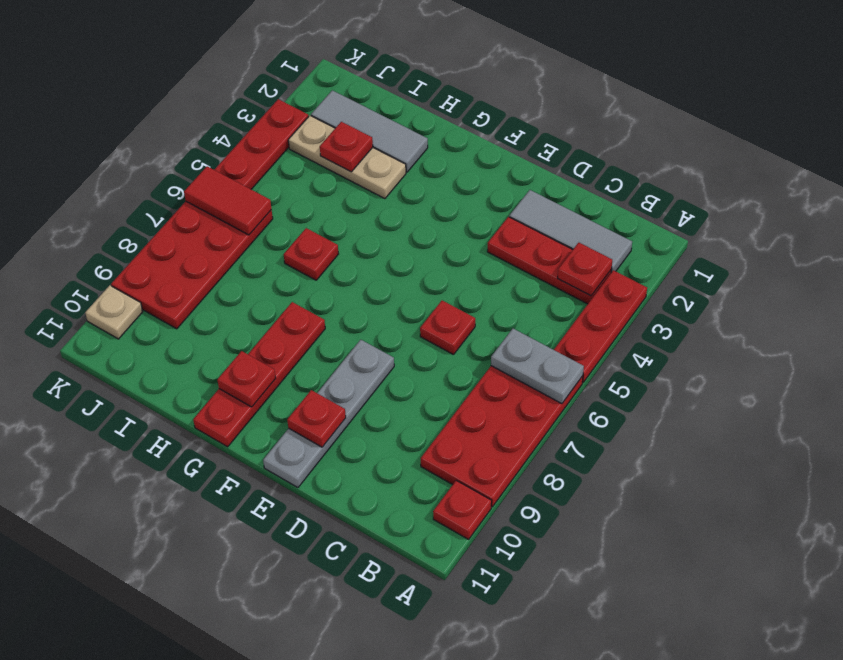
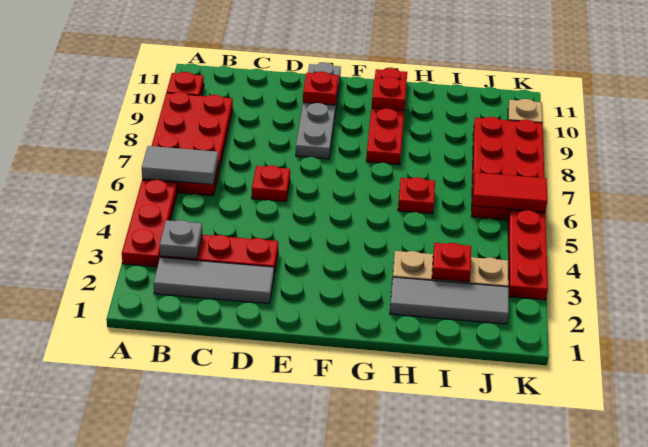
grey plate A6:B6 level 2 -> grey tile A6:B6 level 2
red plate B3 level 2 -> grey plate B3 level 2

